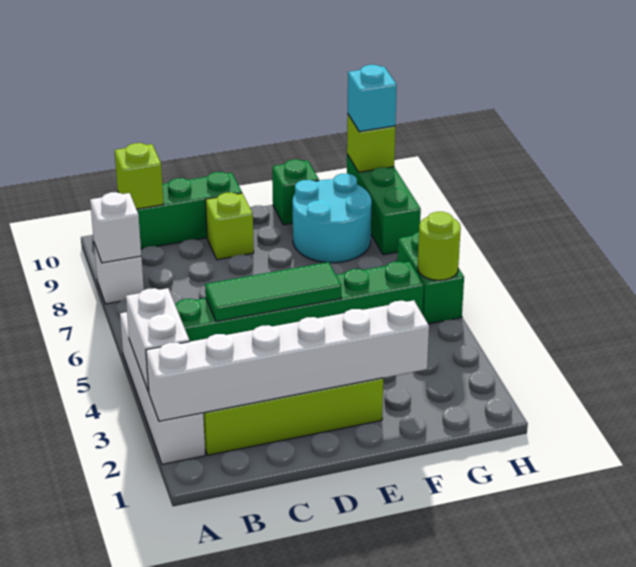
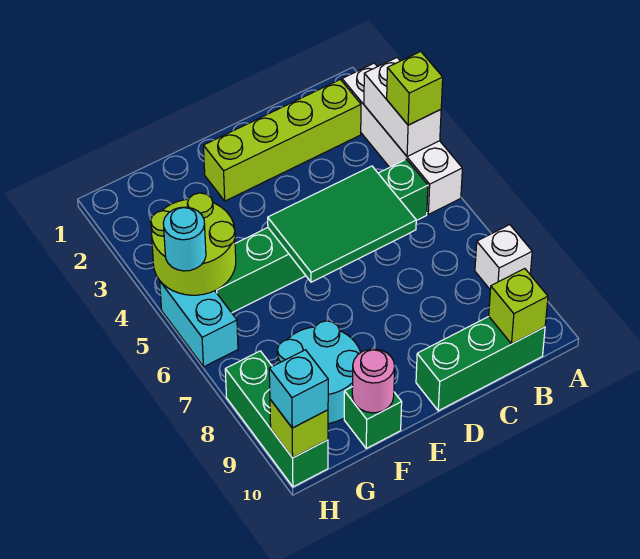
white brick A2:F2 level 2 -> none
white brick A8 level 2 -> none
green tile C5:E5 level 2 -> green tile C5:E6 level 2
lime brick D9 level 1 -> lime brick A4 level 3
none -> pink round brick F10 level 2
green brick H5:H6 level 1 -> cyan brick H5:H6 level 1
lime round brick H5 level 2 -> lime round brick G4:H5 level 2
none -> cyan round brick H5 level 3

